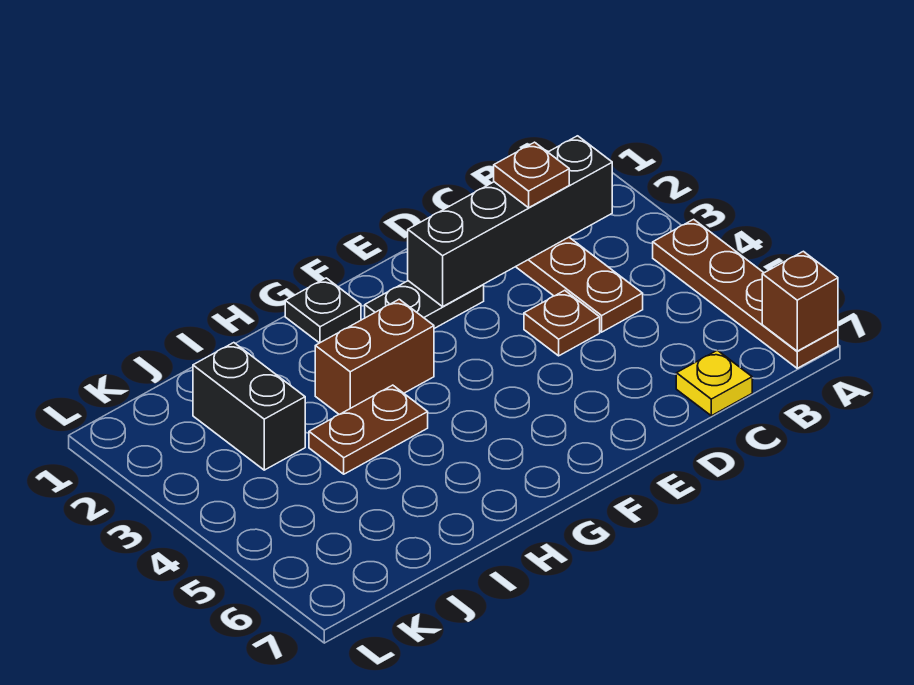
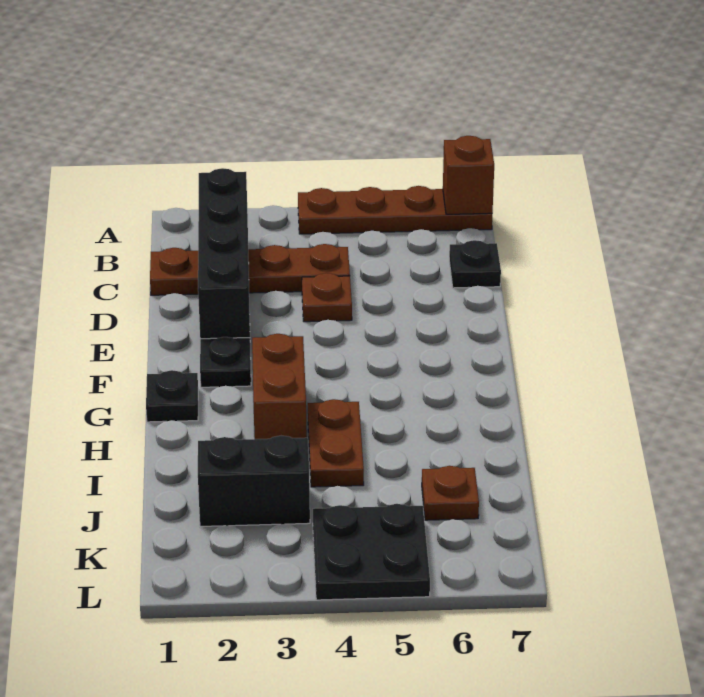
brown plate C2 level 3 -> brown plate J6 level 1
yellow plate C7 level 1 -> black plate C7 level 1
none -> black plate K4:L5 level 1

